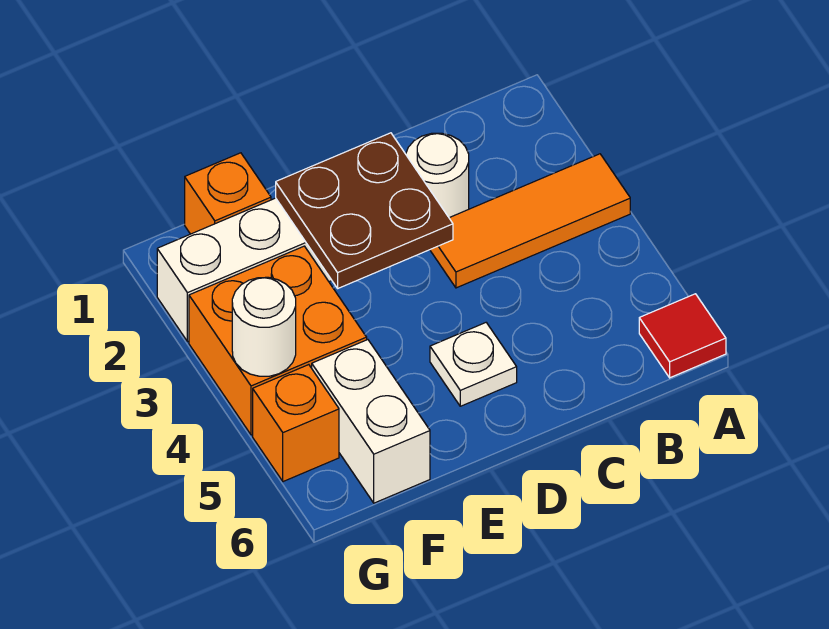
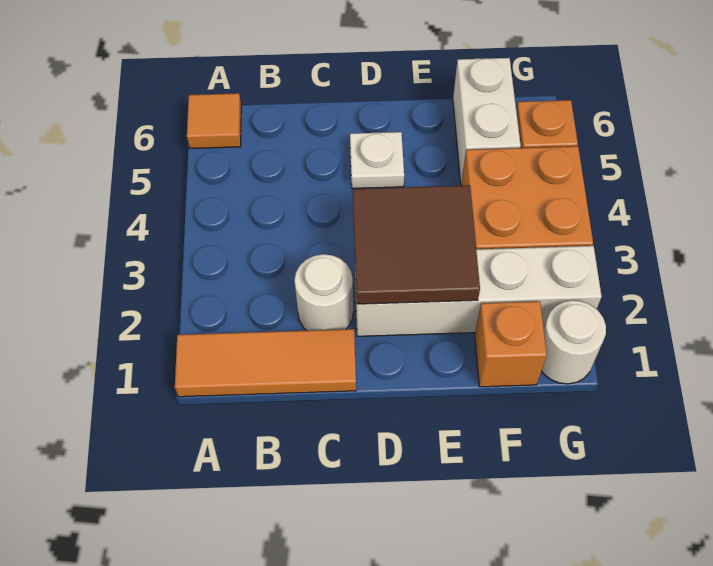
orange tile A3:C3 level 1 -> orange tile A1:C1 level 1
red tile A6 level 1 -> orange tile A6 level 1
brown plate D2:E3 level 2 -> brown tile D2:E3 level 2
white round brick G4 level 2 -> white round brick G1 level 1

